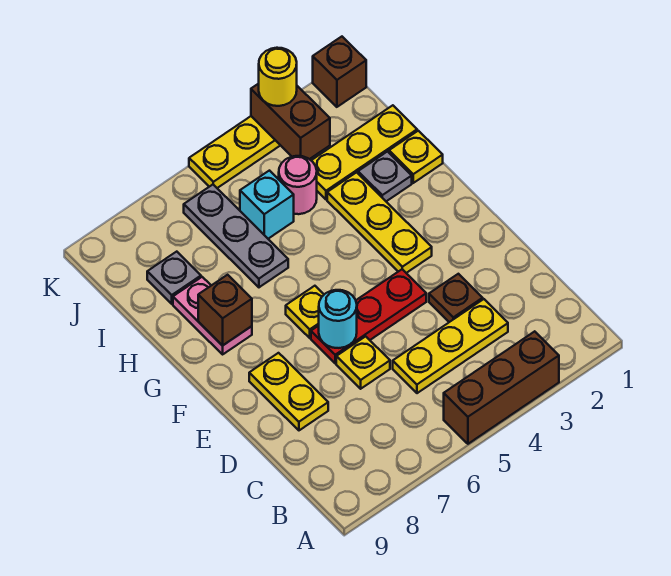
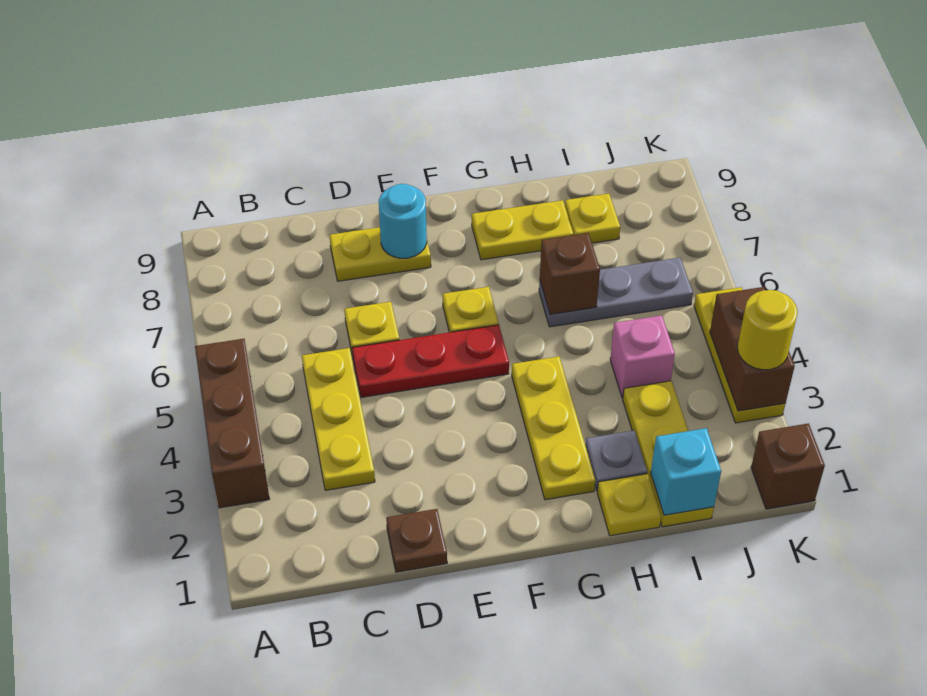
brown plate D3 level 1 -> brown plate D1 level 1
red plate E4:E6 level 1 -> red plate D5:F5 level 1
cyan round brick E6 level 2 -> cyan round brick E8 level 2
yellow plate F3:H3 level 1 -> yellow plate G2:G4 level 1
pink plate G8:H8 level 1 -> yellow plate G8:H8 level 1
brown brick G8 level 2 -> brown brick H6 level 2
pink round brick I4 level 1 -> pink brick I4 level 1
cyan brick I5 level 1 -> cyan brick I1 level 2
grey plate I8 level 1 -> yellow plate I8 level 1
brown brick J3:K3 level 2 -> brown brick K3:K4 level 2

